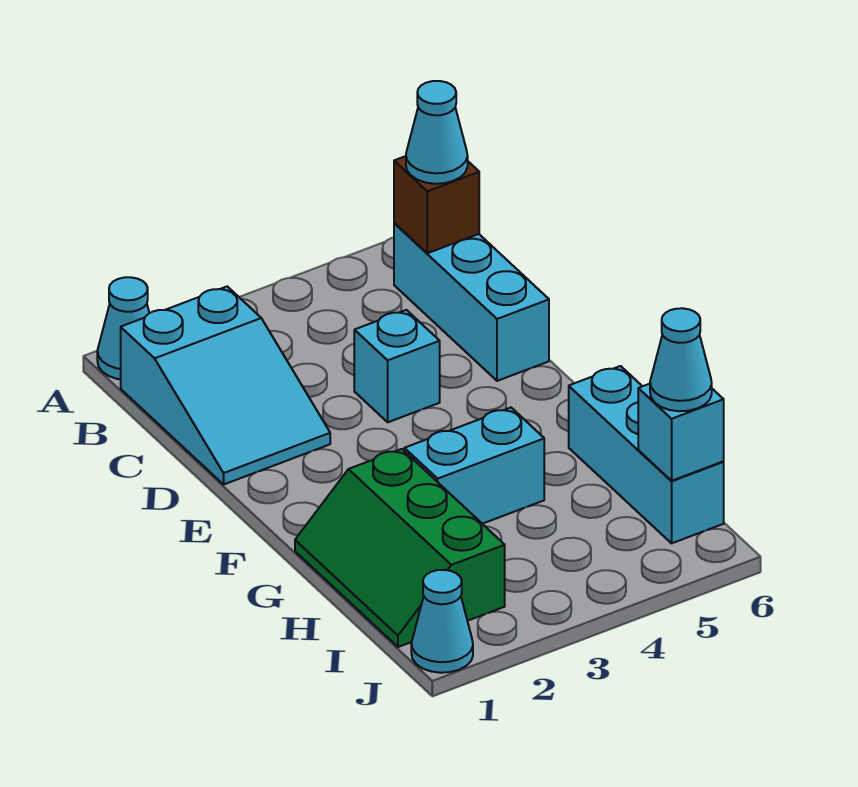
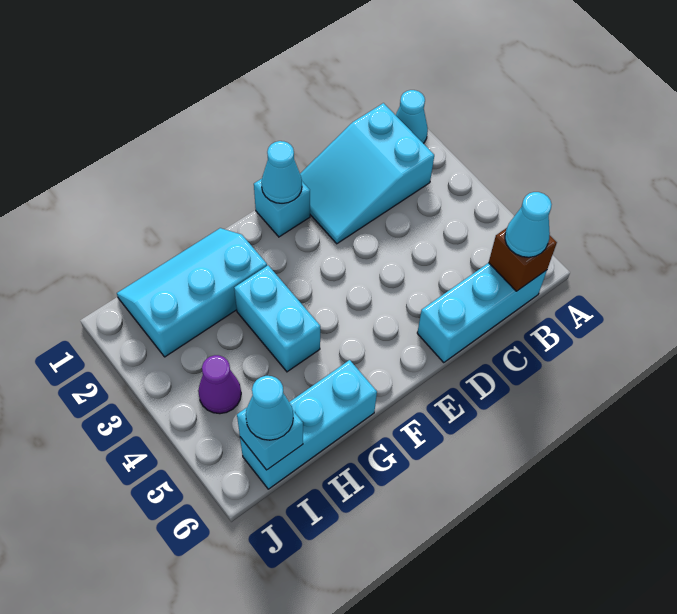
cyan brick D4 level 1 -> cyan brick E1 level 1
green slope G1:I2 level 1 top 2 -> cyan slope G1:I2 level 1 top 2
none -> purple cone I4 level 1
cyan cone J1 level 1 -> cyan cone E1 level 2

